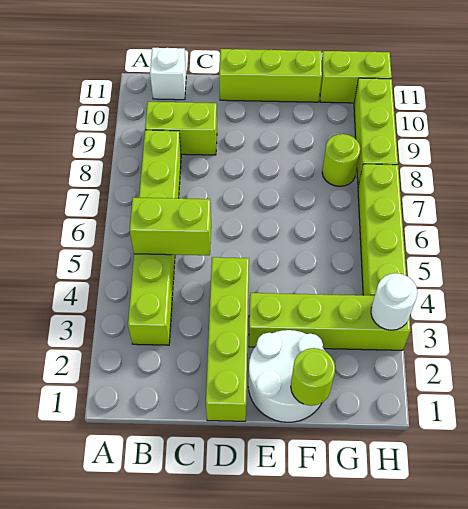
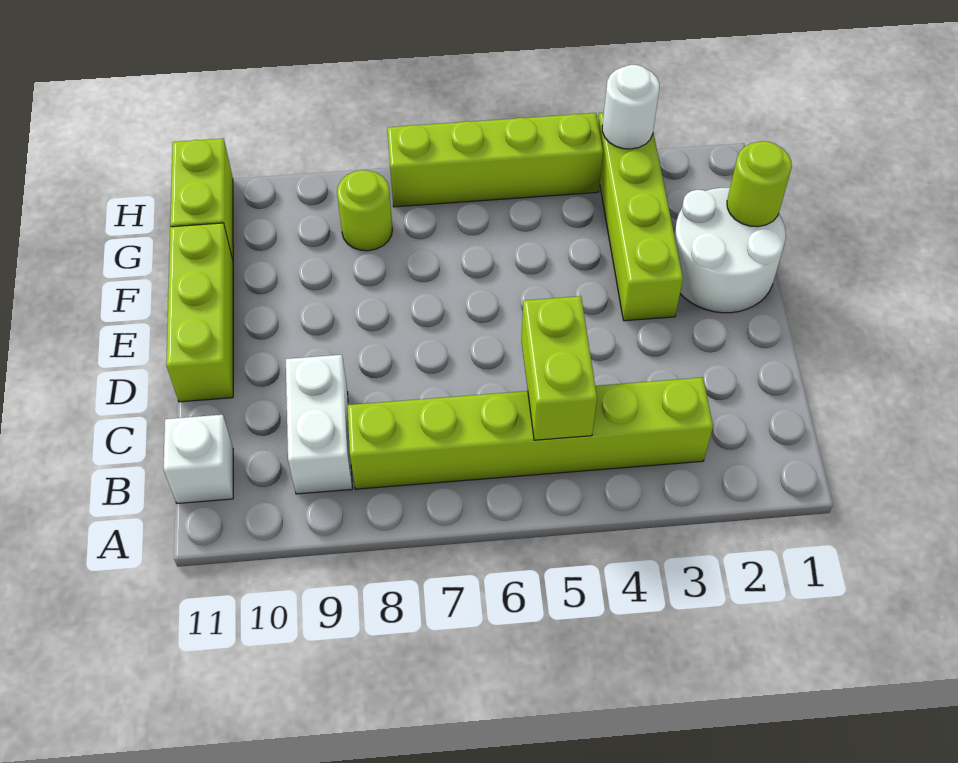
lime brick B9:C9 level 1 -> white brick B9:C9 level 1
lime brick D1:D4 level 1 -> none
lime brick H8:H10 level 1 -> none

